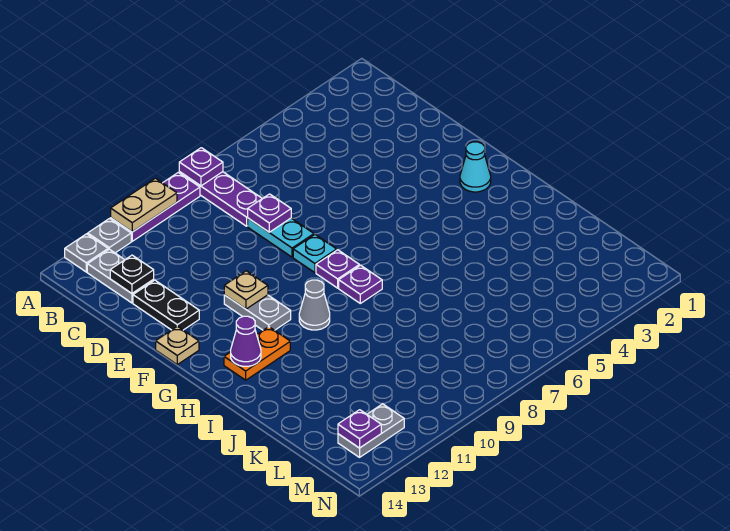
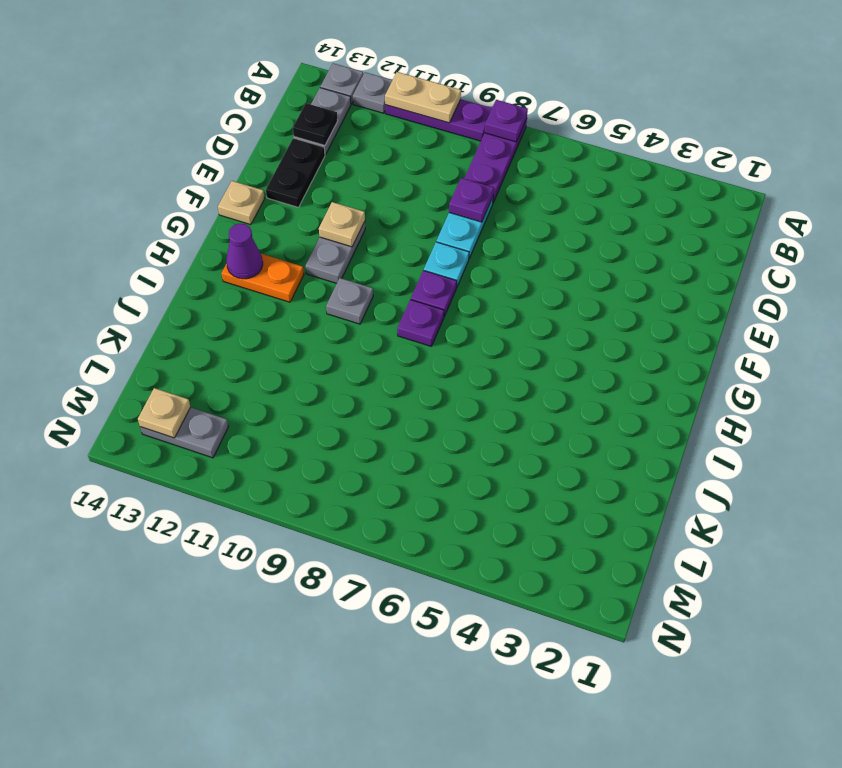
cyan cone G2 level 1 -> none
grey cone H10 level 1 -> grey plate H10 level 1
purple plate M13 level 2 -> tan plate M13 level 2

